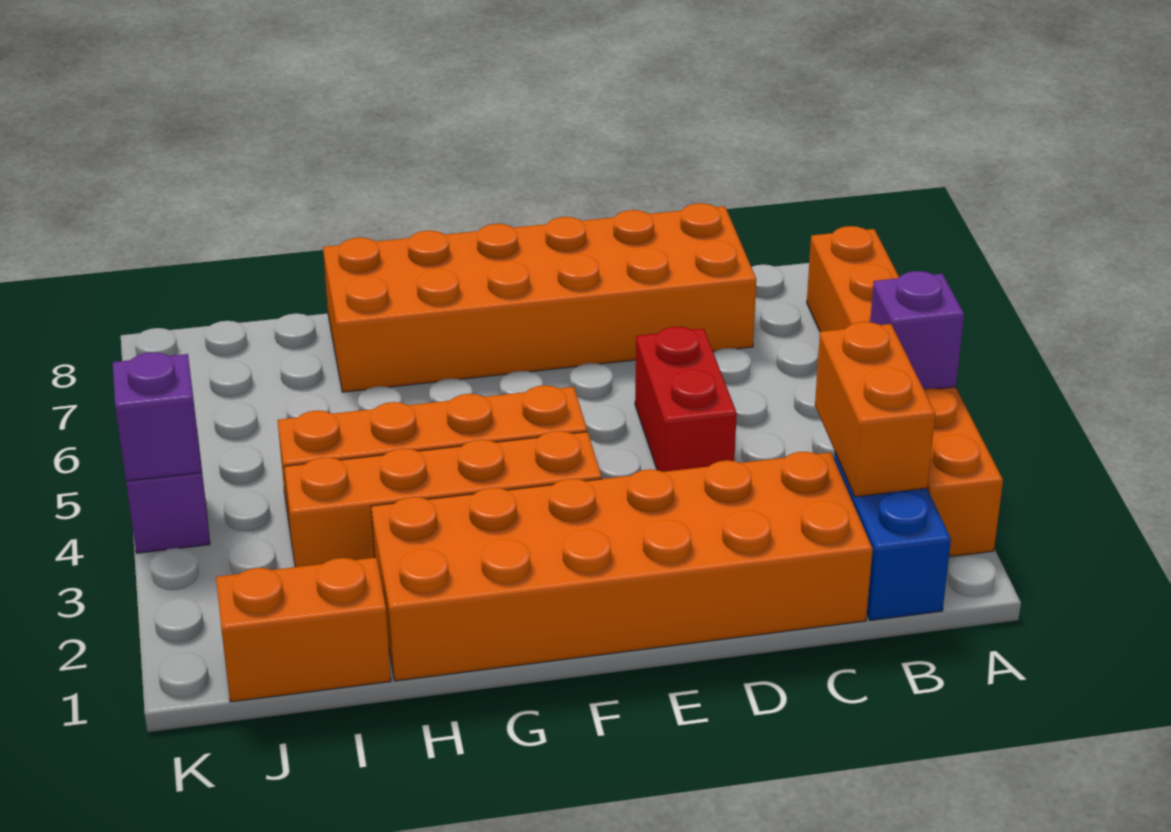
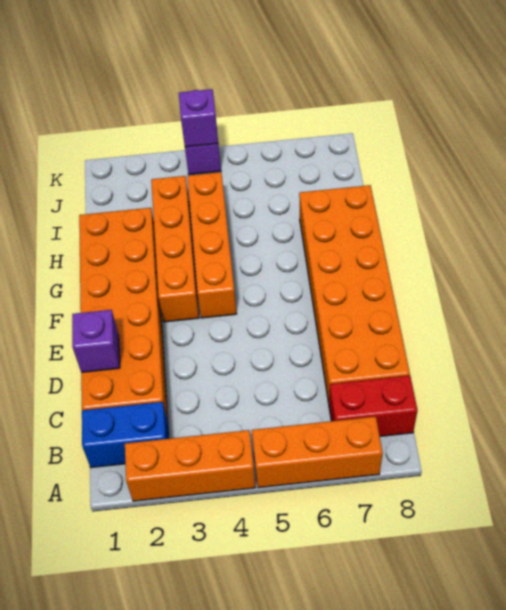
purple brick A4 level 2 -> purple brick D1 level 2
orange brick B2:B3 level 2 -> none
red brick D4:D5 level 1 -> red brick B7:B8 level 1
orange brick I1:J1 level 1 -> none

